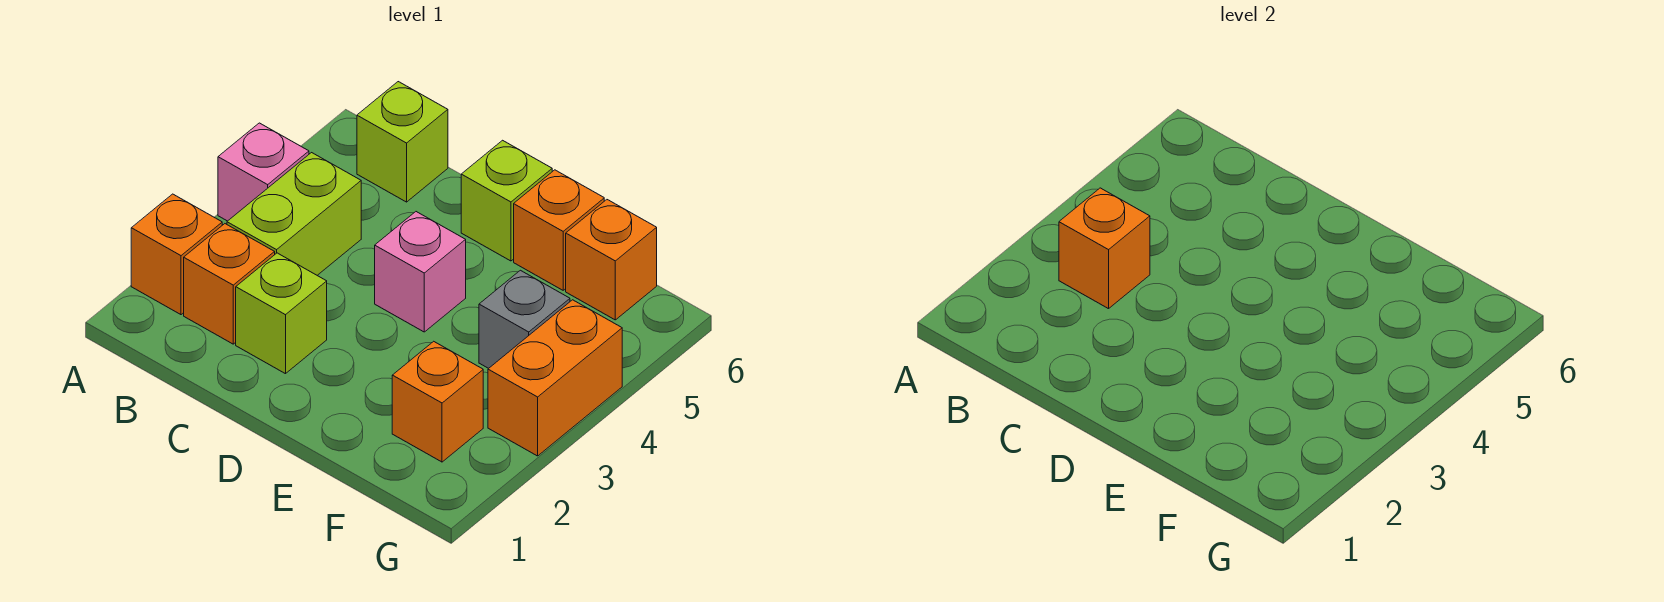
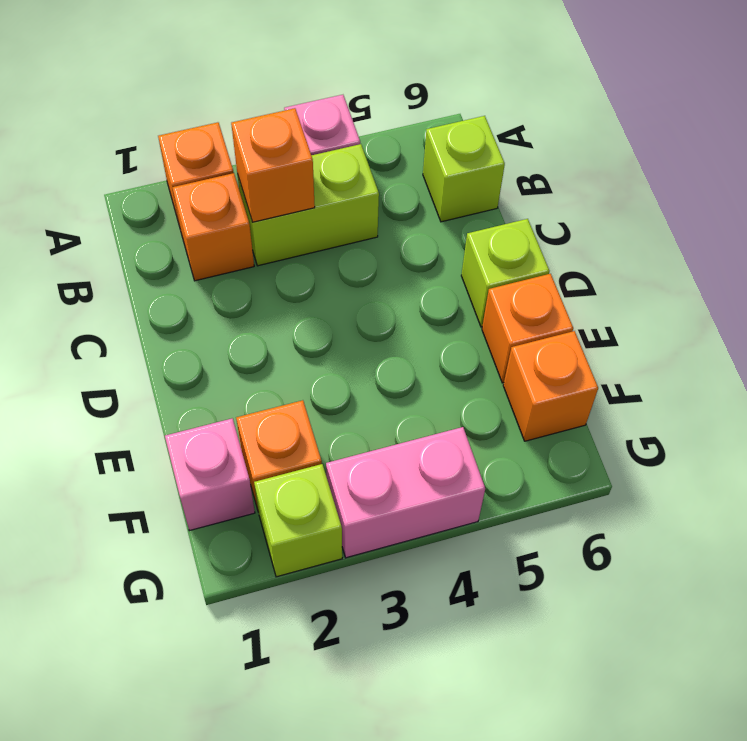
lime brick C2 level 1 -> lime brick G2 level 1
pink brick D4 level 1 -> pink brick F1 level 1
grey brick F4 level 1 -> none
orange brick G3:G4 level 1 -> pink brick G3:G4 level 1

